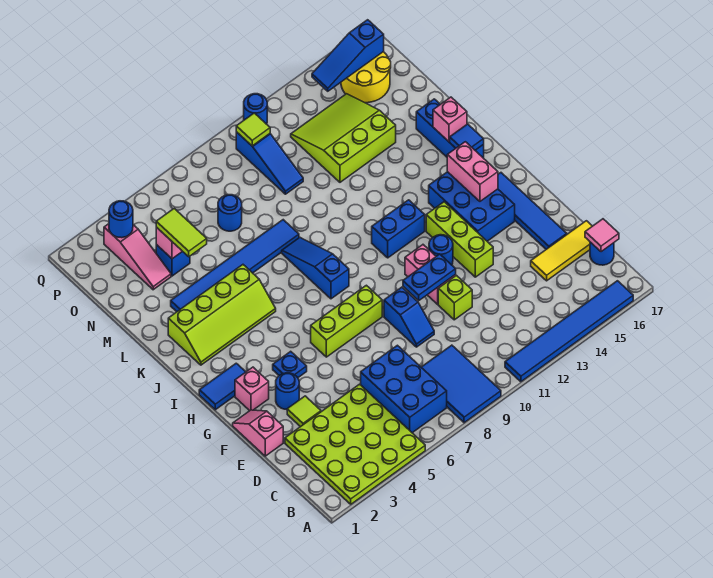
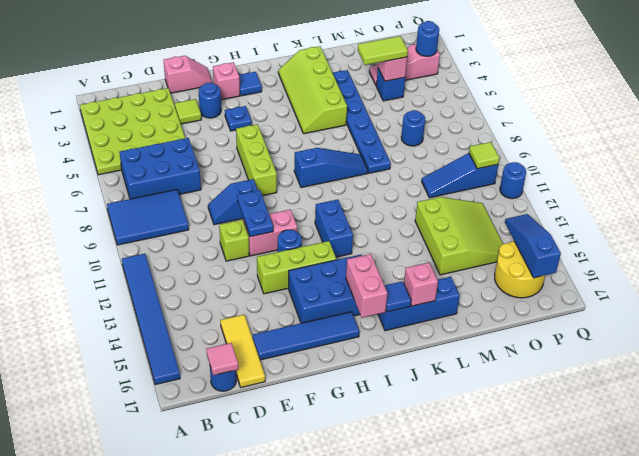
blue tile H1:H2 level 1 -> blue tile H2 level 1
pink brick H15:I15 level 2 -> pink brick I15:I16 level 2
blue tile L3:L8 level 1 -> blue plate L3:L8 level 1

